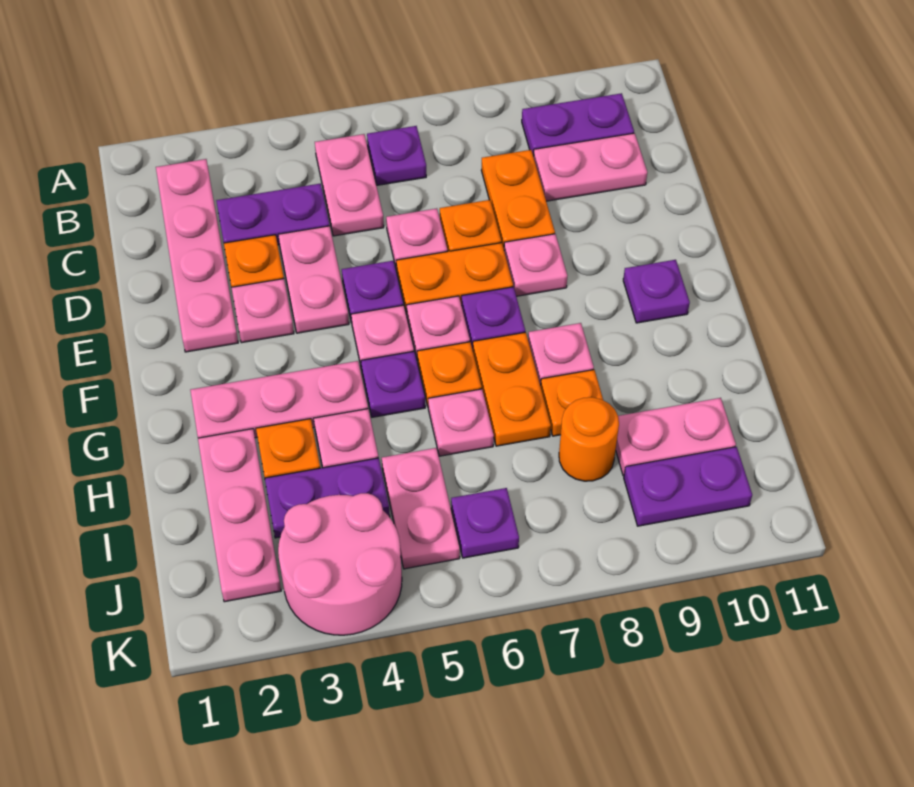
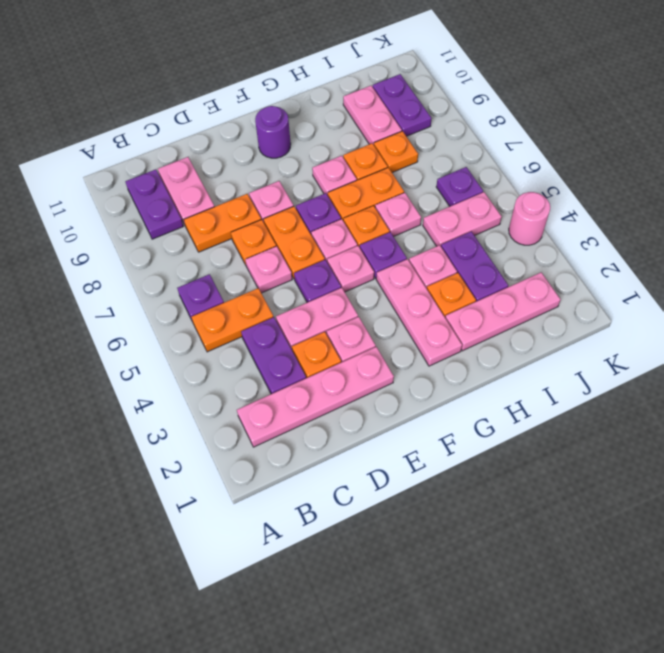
pink plate B5:C5 level 1 -> orange plate B5:C5 level 1
purple plate F10 level 1 -> purple round brick F10 level 1
orange round brick I8 level 1 -> orange plate I8 level 1
pink round brick J3:K4 level 1 -> pink round brick K4 level 1

